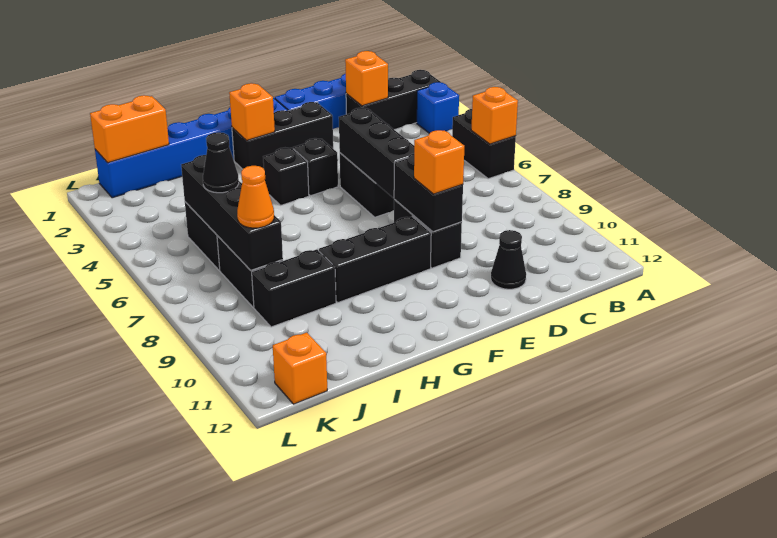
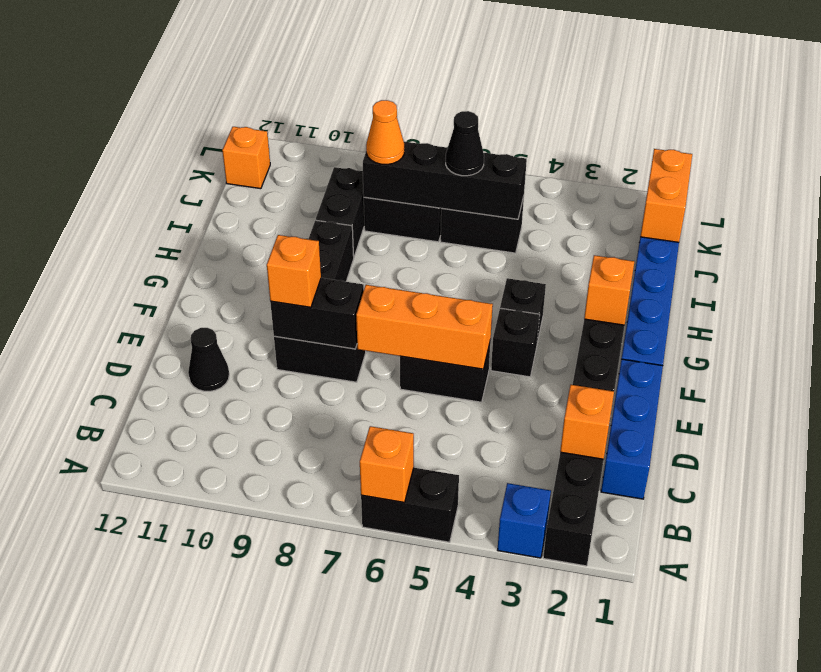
black brick E5:E7 level 2 -> orange brick E5:E7 level 2

